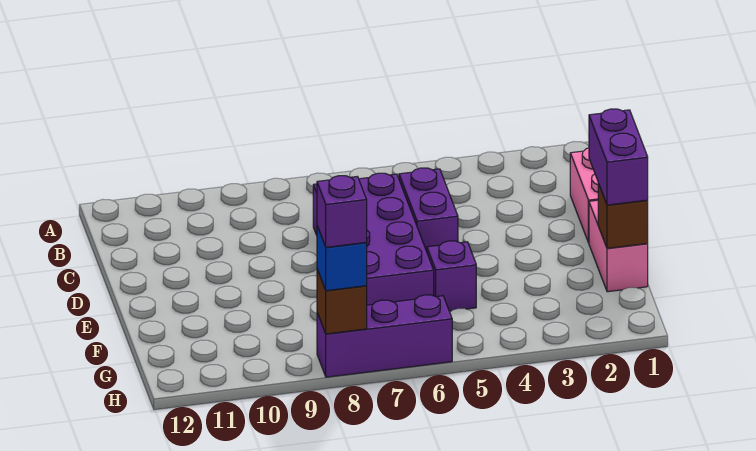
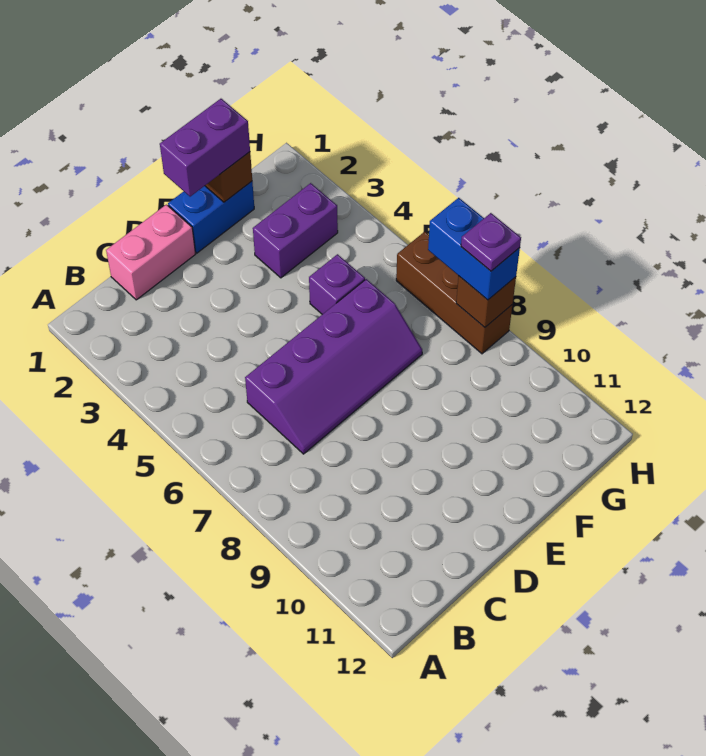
purple brick C5:D5 level 1 -> purple brick F3:G3 level 1
purple brick C6:F7 level 1 -> purple slope C6:F7 level 1 top 6
pink brick E1:F1 level 1 -> blue brick E1:F1 level 1
purple brick H6:H8 level 1 -> brown brick H6:H8 level 1
blue brick H8 level 3 -> blue brick H7:H8 level 3
purple brick H8 level 4 -> purple plate H8 level 4

